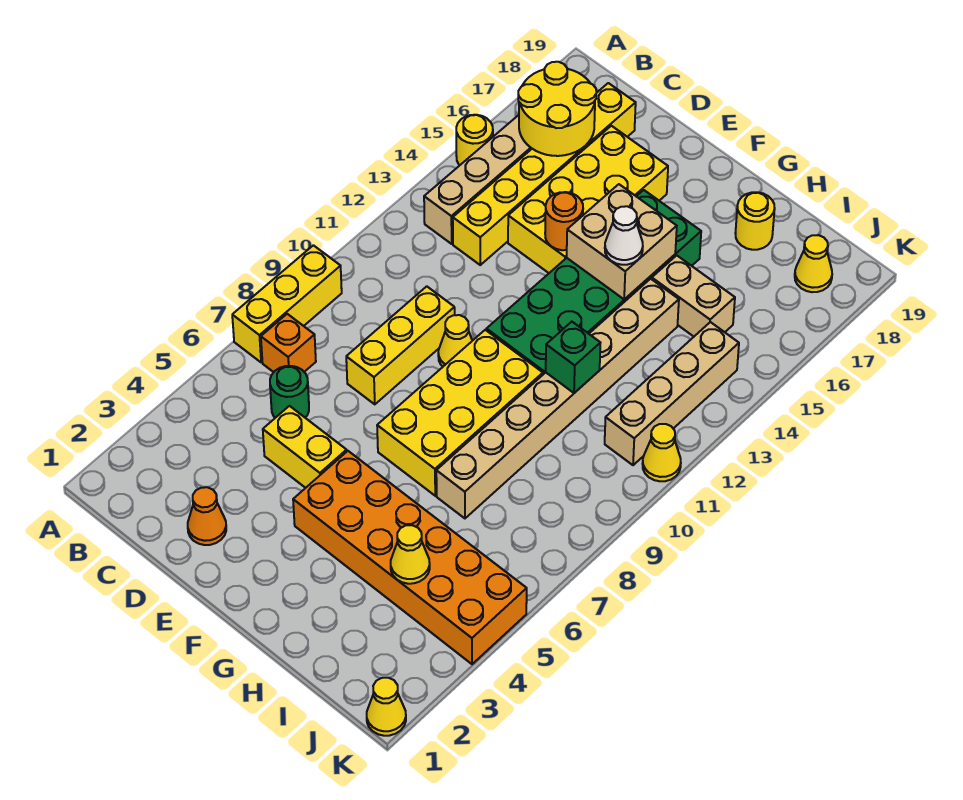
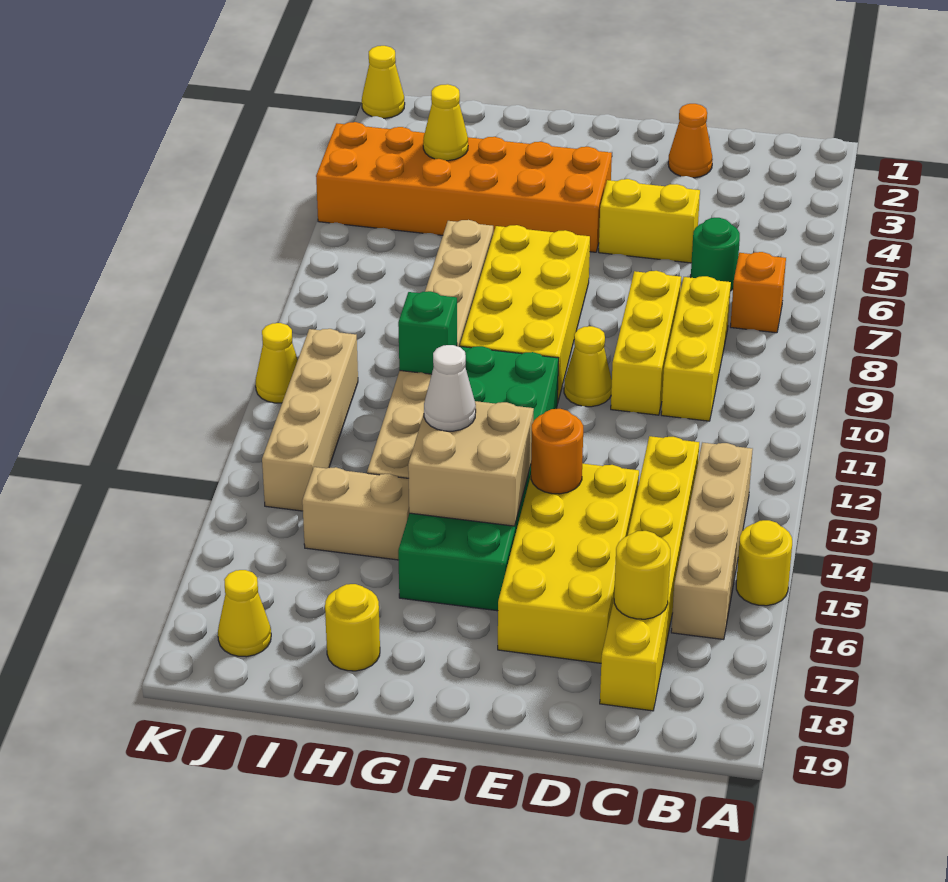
yellow brick A7:A9 level 1 -> yellow brick C8:C10 level 1
yellow round brick B16:C17 level 2 -> yellow round brick C17 level 2

